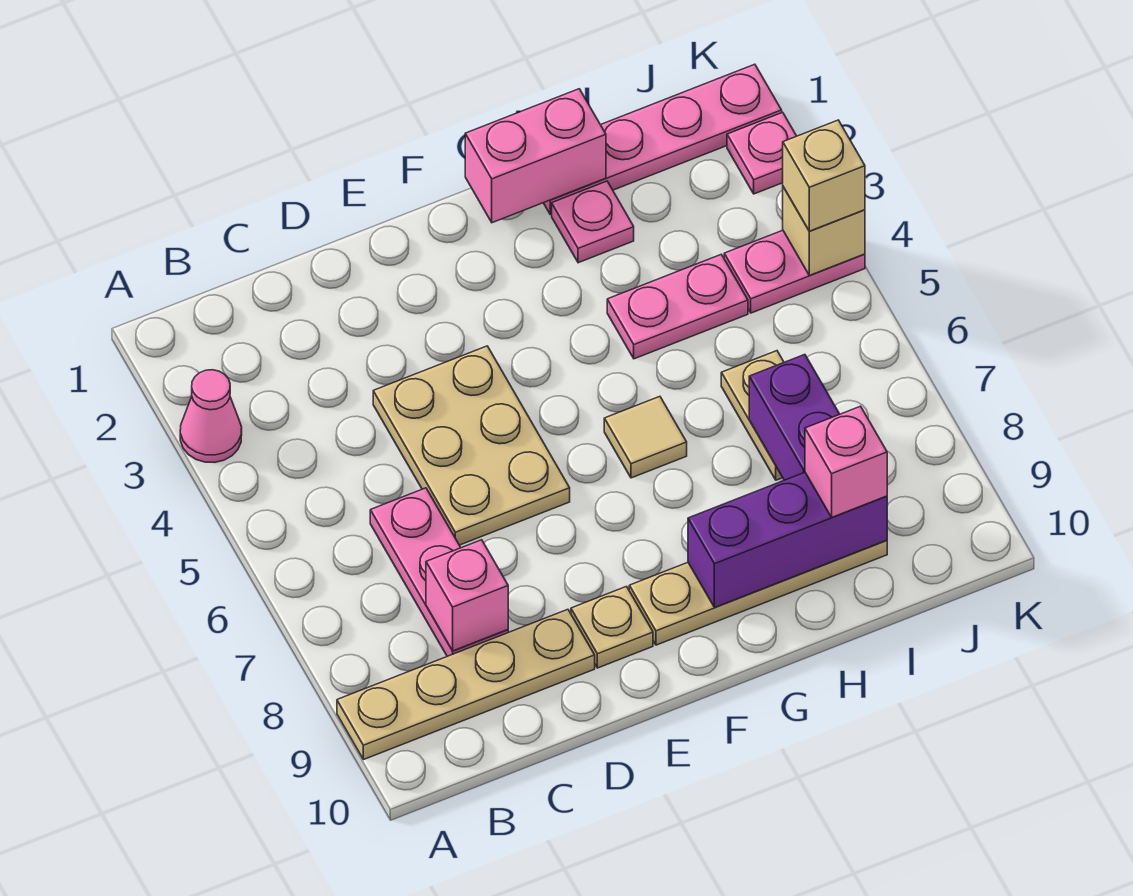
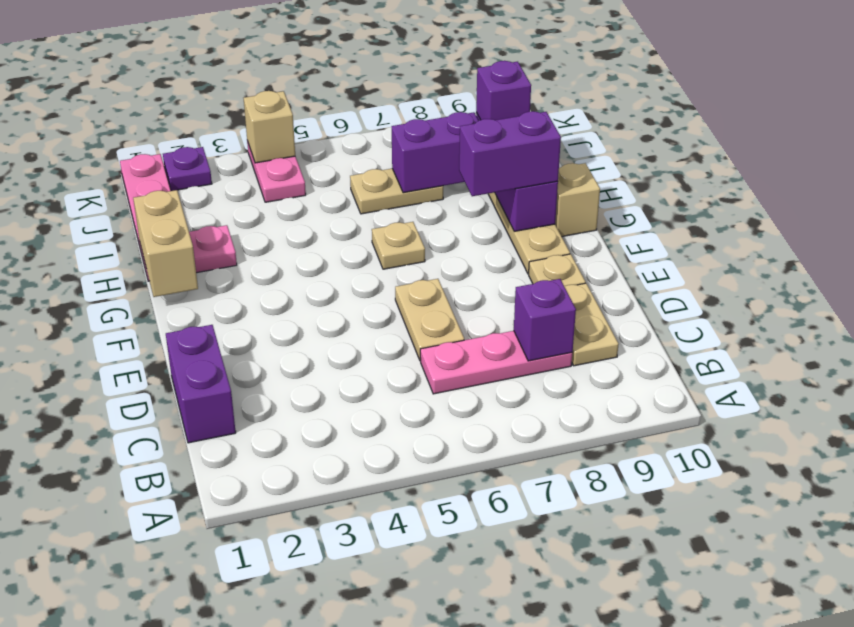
pink cone A3 level 1 -> none
tan plate A9:D9 level 1 -> tan plate C9:D9 level 1
none -> purple brick C1:D1 level 1
pink brick C8 level 2 -> purple brick C8 level 2
tan plate D4:E6 level 1 -> tan plate D6:E6 level 1
pink brick G1:H1 level 2 -> tan brick G1:H1 level 2
tan tile G6 level 1 -> tan plate G6 level 1
none -> purple brick G8:G9 level 3
pink plate H4:I4 level 1 -> none
pink brick I9 level 3 -> purple brick I9 level 3
pink plate K2 level 1 -> purple plate K2 level 1
tan brick K4 level 3 -> tan brick G10 level 1

